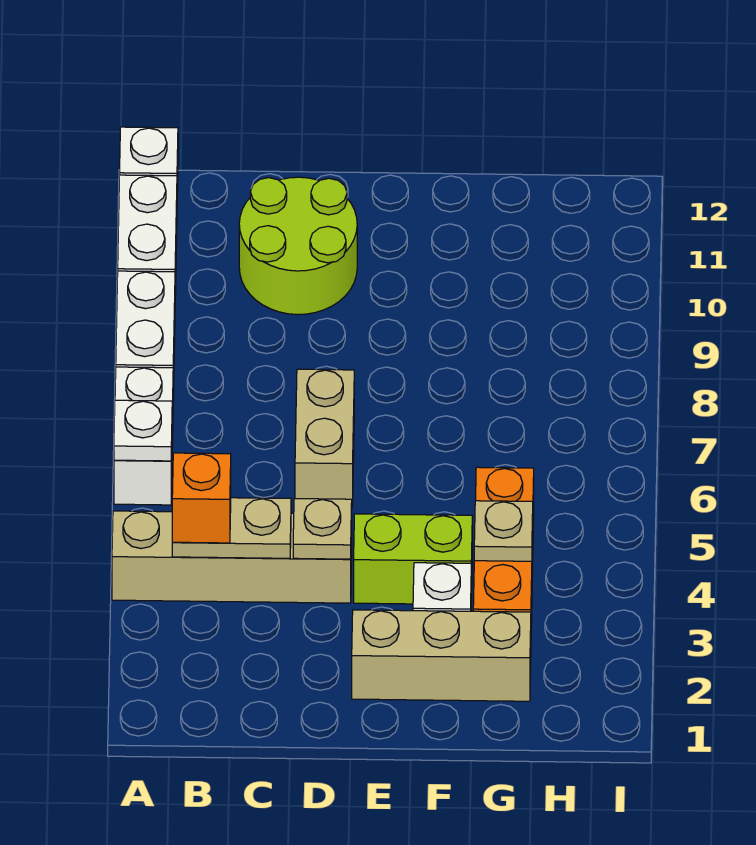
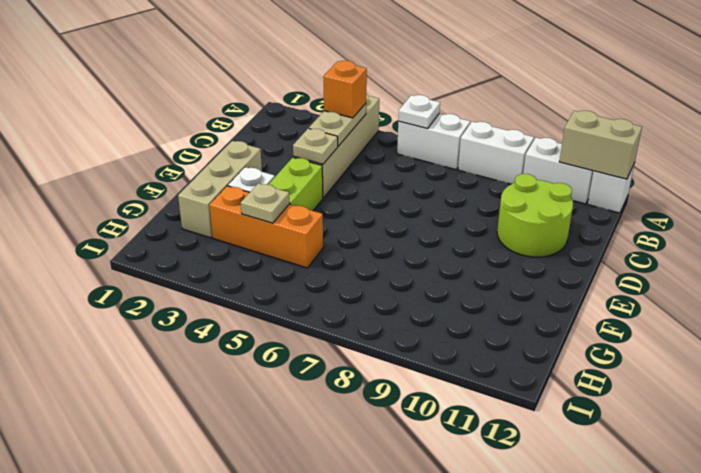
tan brick D6:D7 level 1 -> tan brick A11:A12 level 2

